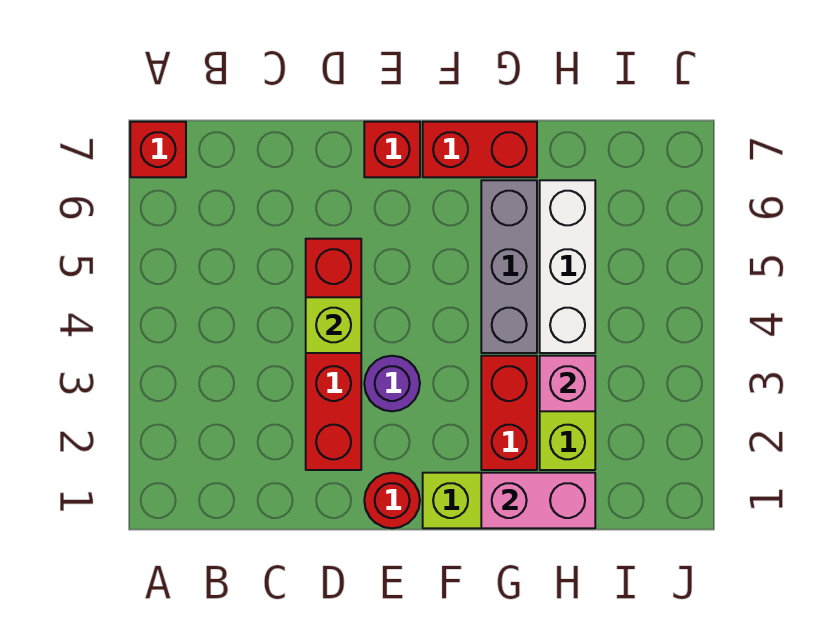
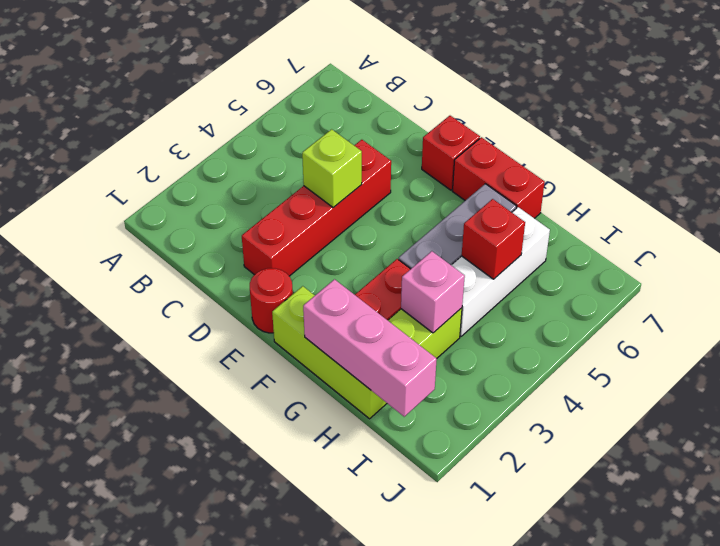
red brick A7 level 1 -> red brick H5 level 2
purple round brick E3 level 1 -> none
pink brick G1:H1 level 2 -> pink brick G1:I1 level 2

